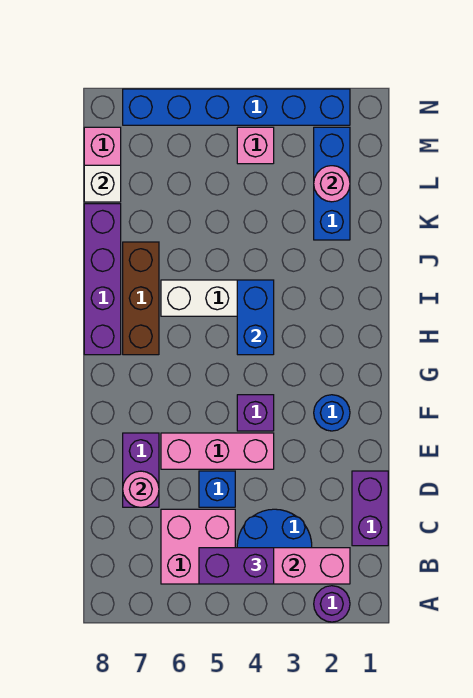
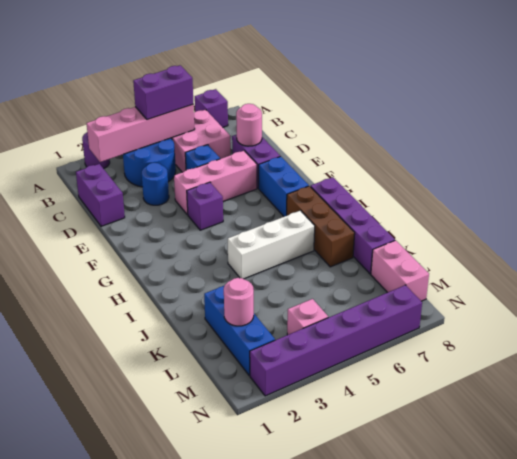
none -> purple brick A7 level 1
blue round brick F2 level 1 -> blue round brick D3 level 1
blue brick H4:I4 level 2 -> blue brick F7:G7 level 1
white brick L8 level 2 -> none
blue brick N2:N7 level 1 -> purple brick N2:N7 level 1

